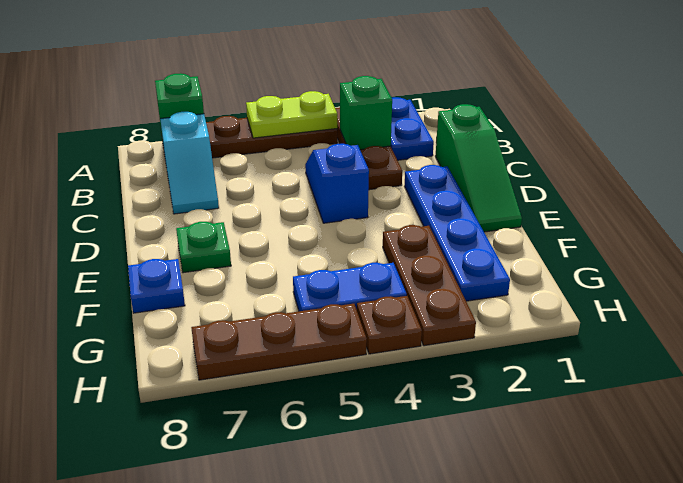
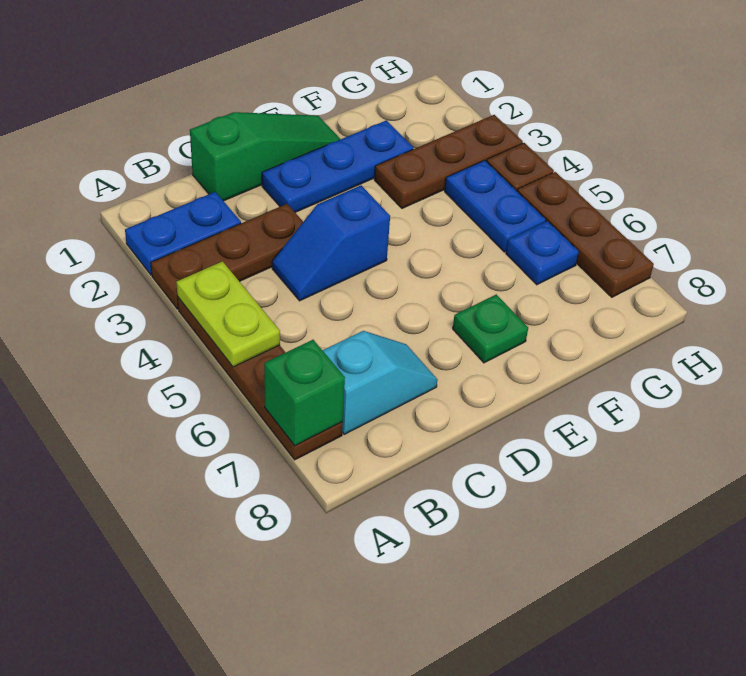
green brick B3 level 2 -> none
blue plate D2:G2 level 1 -> blue plate D2:F2 level 1
blue plate F8 level 1 -> blue plate G6 level 1

